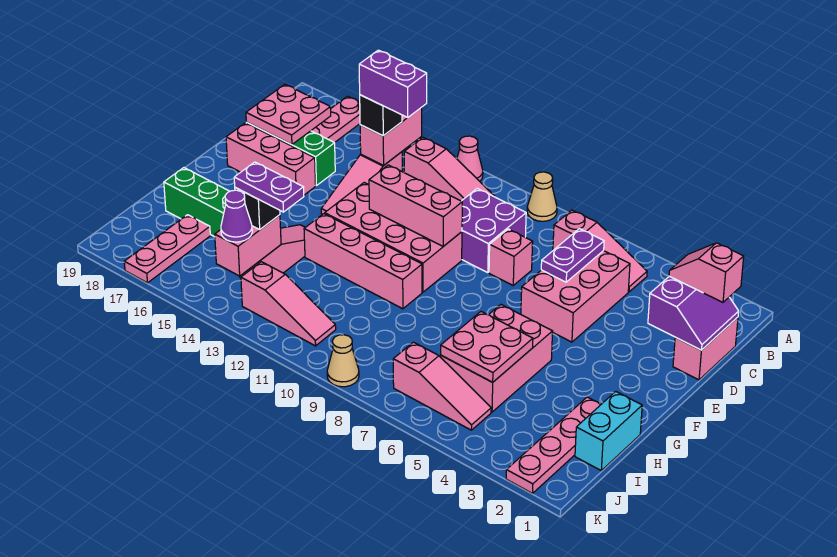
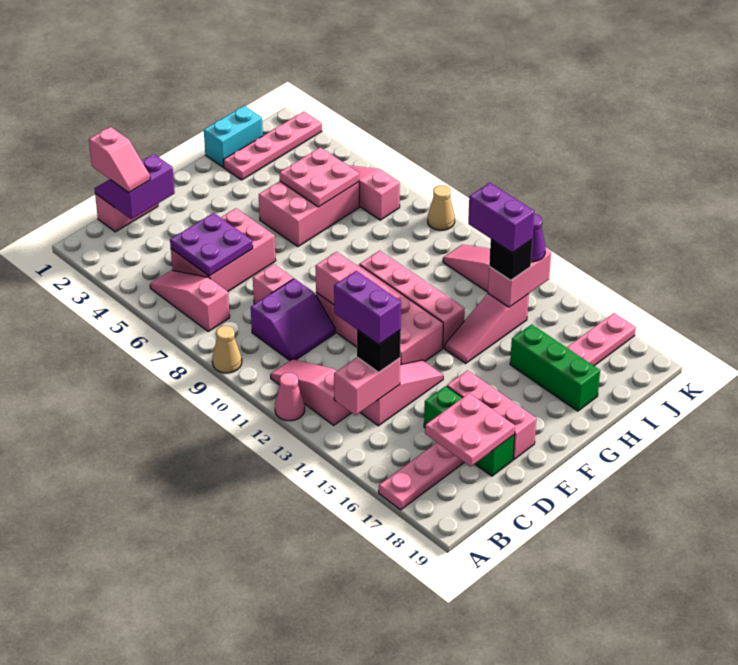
purple plate C6:D6 level 2 -> purple plate C5:D6 level 2
purple brick C9:D10 level 1 -> purple slope C9:D10 level 1 top 9
purple plate I13:I14 level 4 -> purple brick I13:I14 level 4

